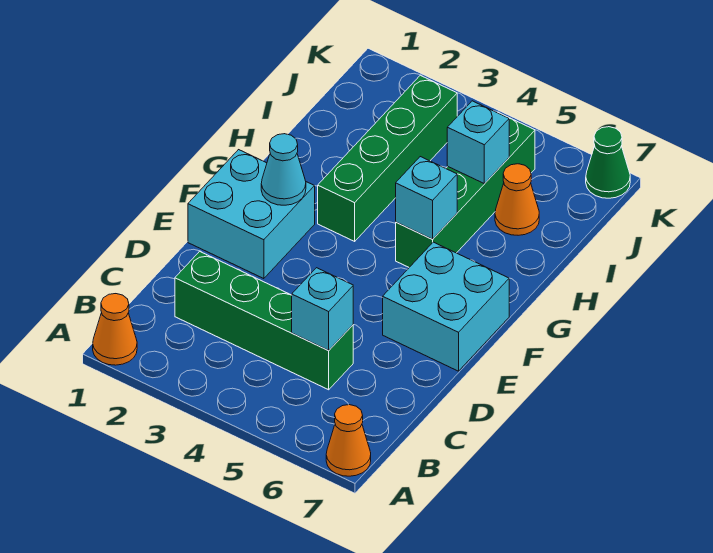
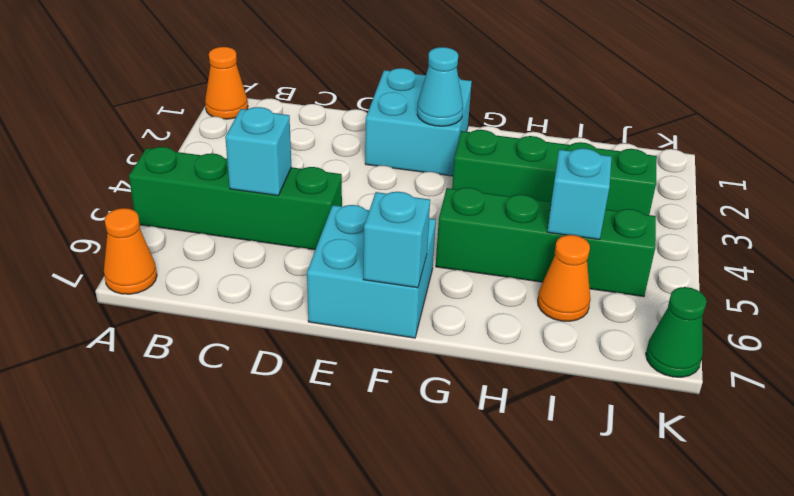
green brick C2:C5 level 1 -> green brick A5:D5 level 1
cyan brick G5 level 2 -> cyan brick F7 level 2

